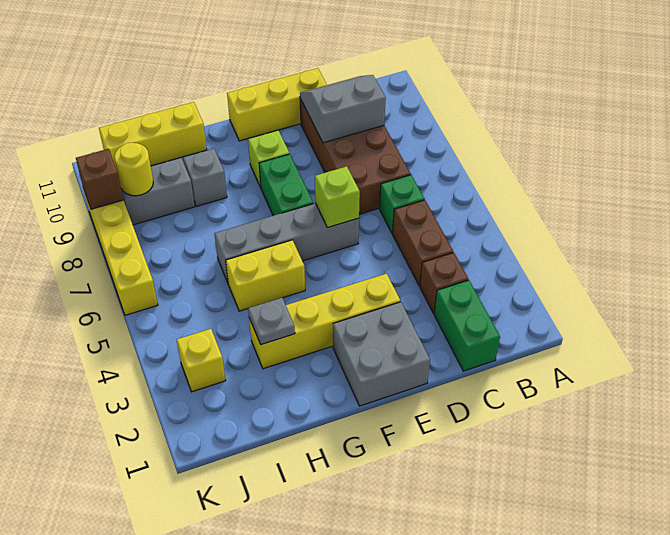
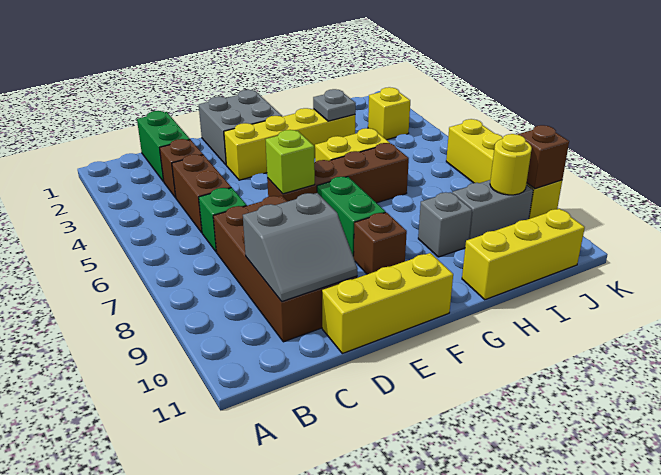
grey brick E6:H6 level 1 -> brown brick E6:H6 level 1
lime brick F9 level 1 -> brown brick F9 level 1

